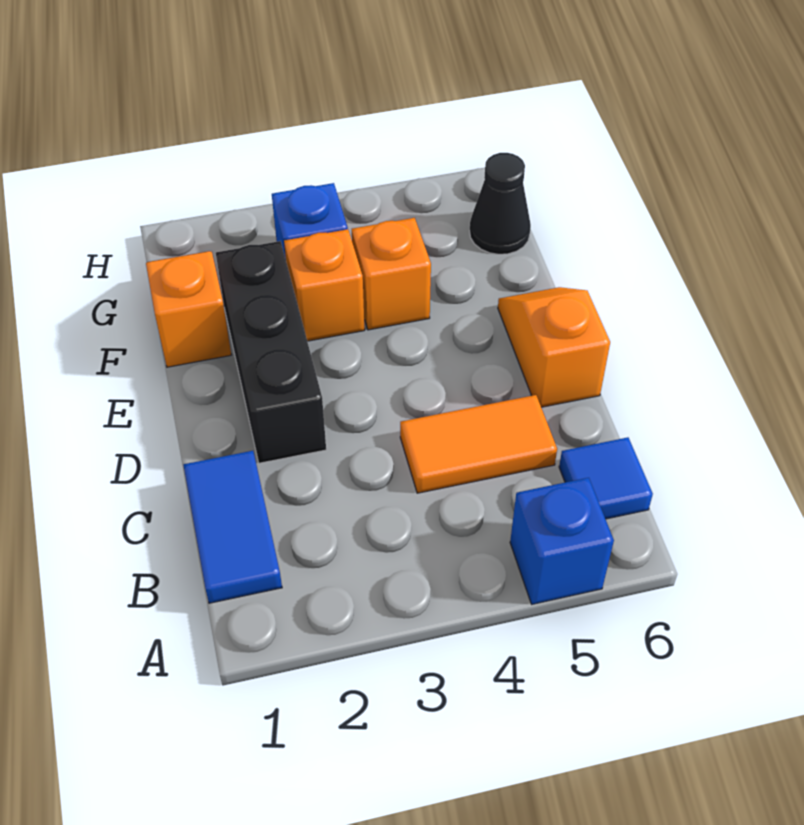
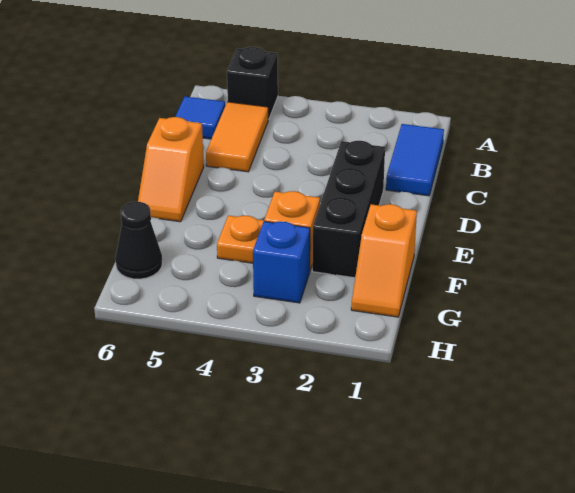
blue brick A5 level 1 -> black brick A5 level 1
orange tile C4:C5 level 1 -> orange tile B5:C5 level 1
orange brick F4 level 1 -> orange plate F4 level 1

